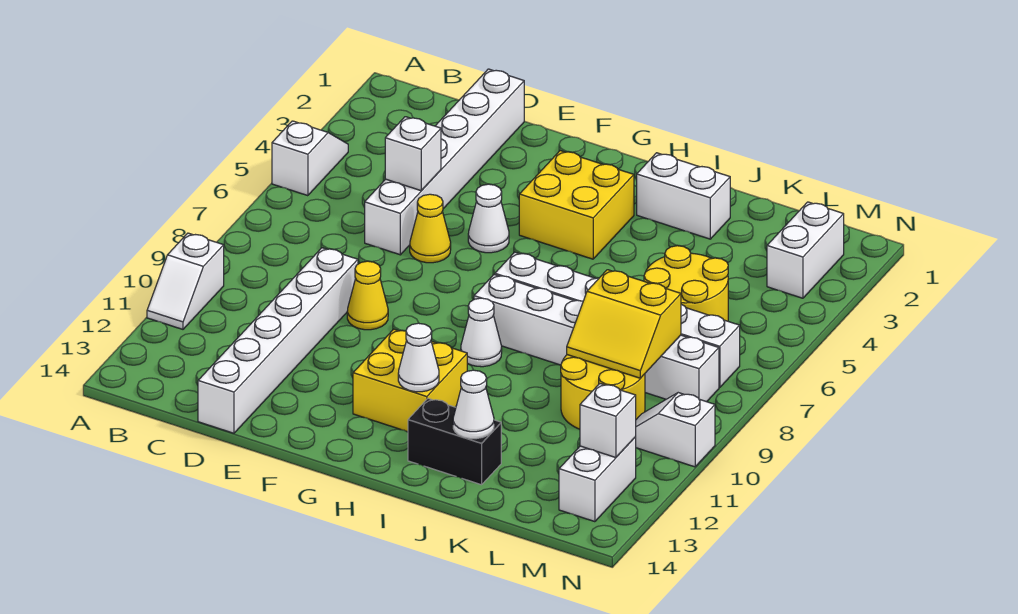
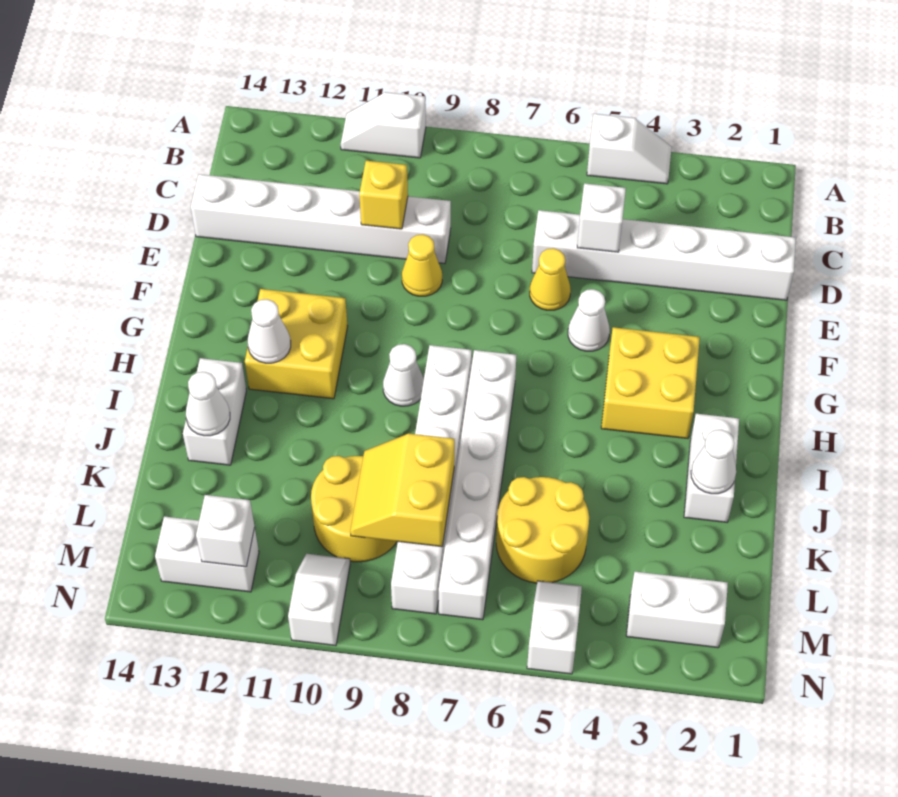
none -> yellow brick D10 level 2
black brick I13:J13 level 1 -> white brick I13:J13 level 1
none -> white cone J2 level 2
none -> white slope M5:N5 level 1 top N

